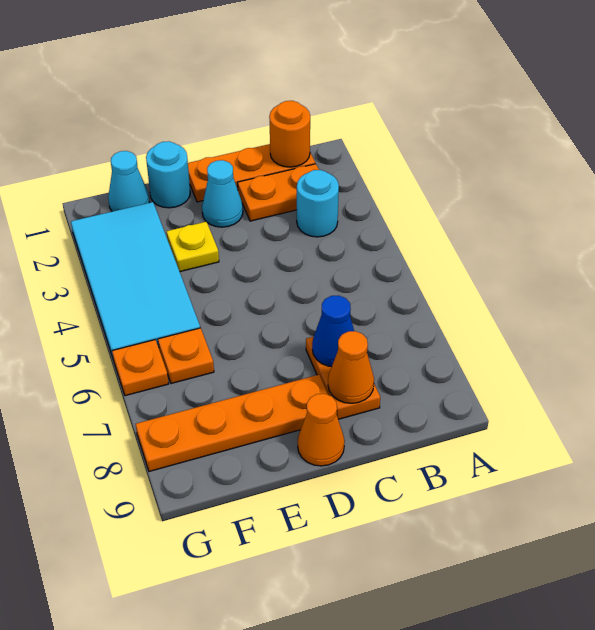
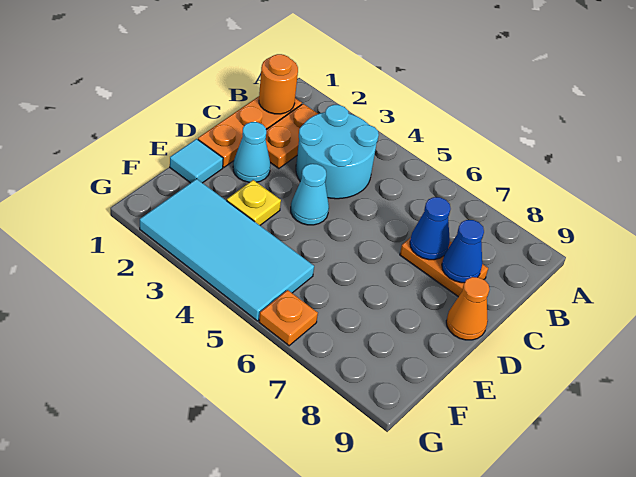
cyan round brick B3 level 1 -> cyan round brick B3:C4 level 1
orange cone C8 level 2 -> blue cone C8 level 2
orange plate D8:G8 level 1 -> none
cyan round brick E1 level 1 -> cyan tile E1 level 1
cyan cone F1 level 1 -> cyan cone D4 level 1
orange plate F6 level 1 -> none

